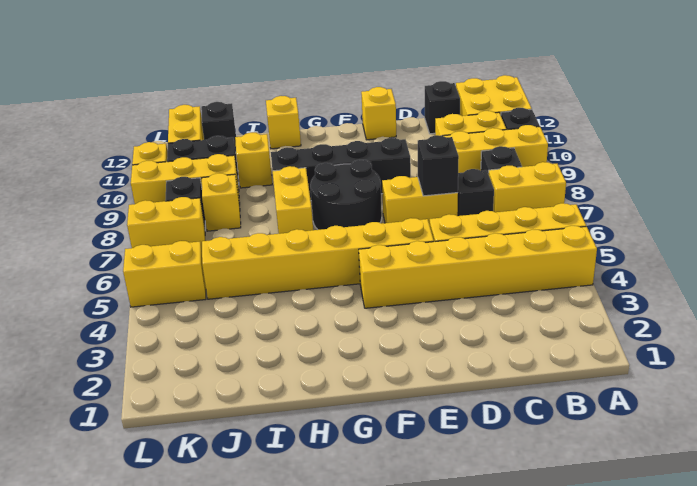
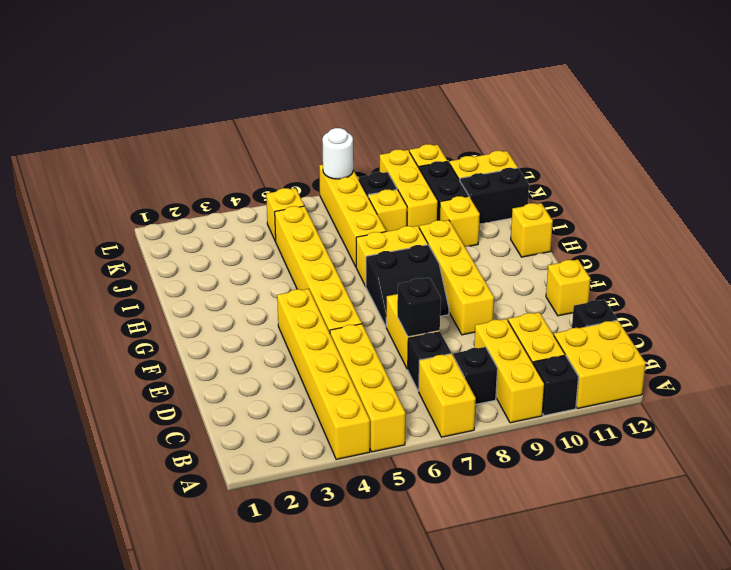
black brick E9:H9 level 1 -> yellow brick E9:H9 level 1
black round brick F7:G8 level 1 -> black slope F7:G8 level 1 top G
black brick J12 level 1 -> black brick J11:J12 level 1
yellow brick K5:L5 level 1 -> yellow brick K5 level 1
yellow brick K7:L7 level 1 -> yellow brick I7:L7 level 1
none -> white round brick L7 level 2

